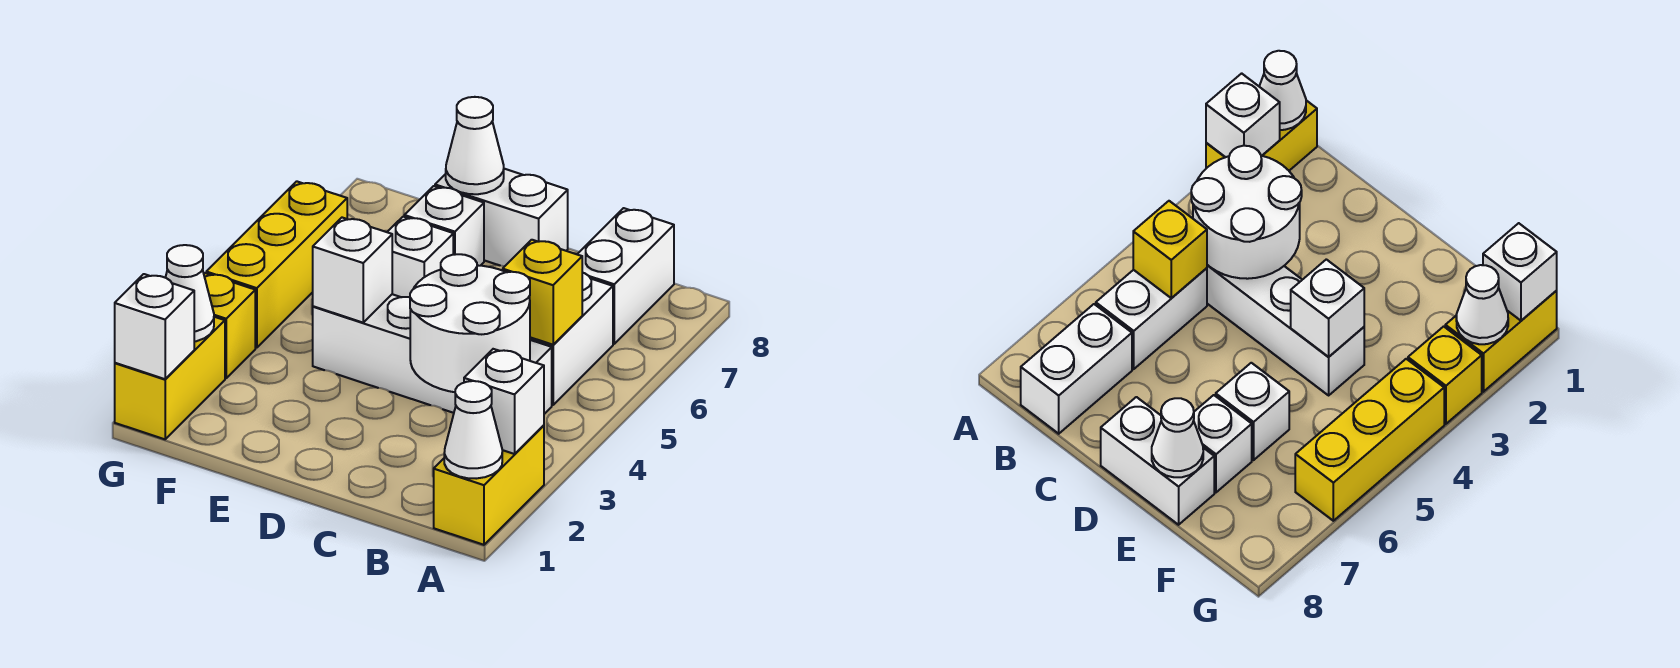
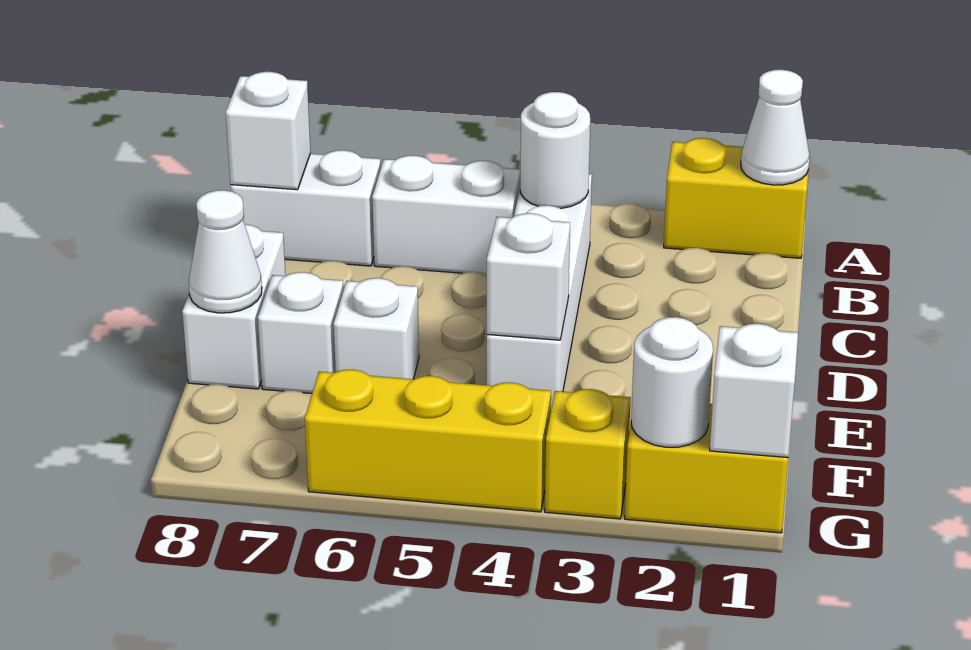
white brick A2 level 2 -> white brick B8 level 2
white round brick B3:C4 level 2 -> white round brick B4 level 2
yellow brick B5 level 2 -> none
white cone G2 level 2 -> white round brick G2 level 2

